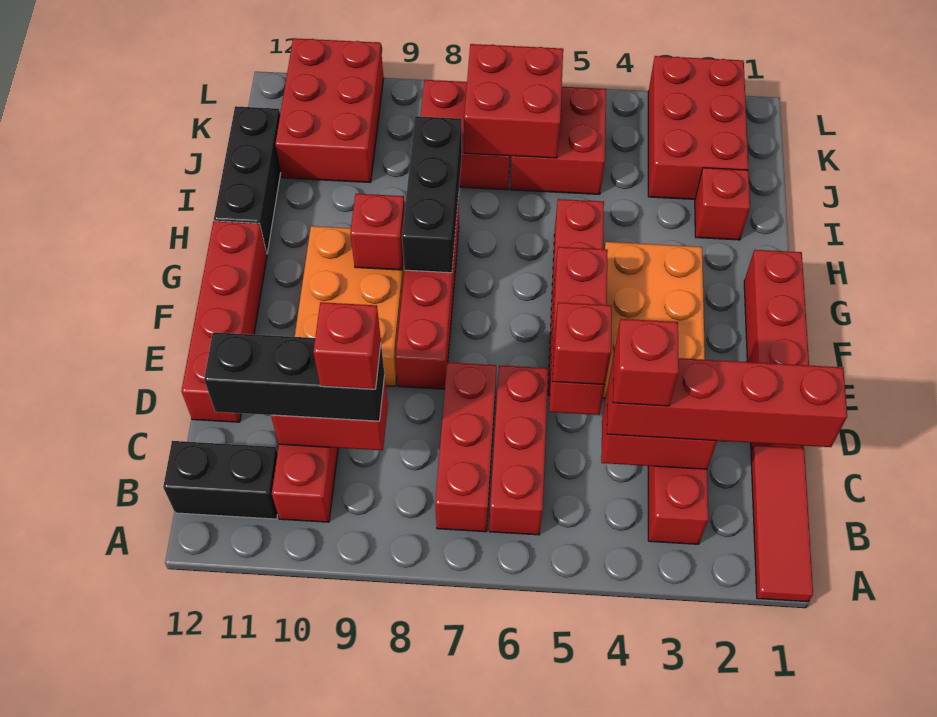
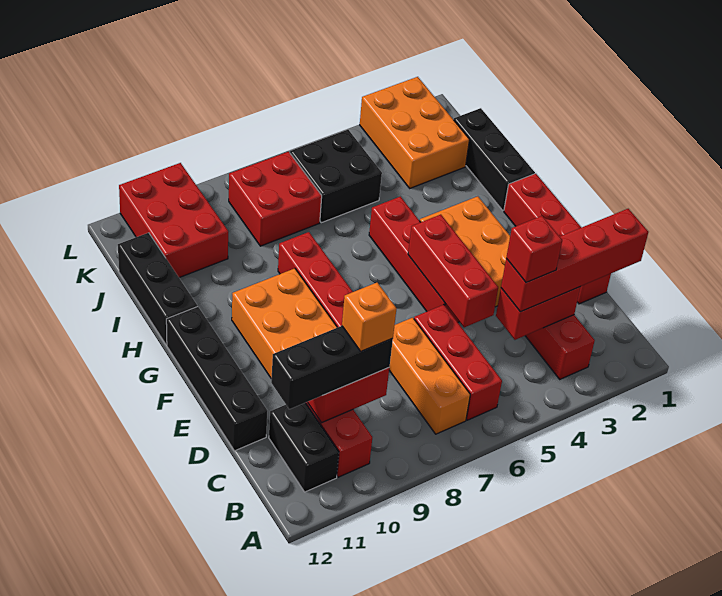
red tile A1:C1 level 1 -> none
red brick B7:D7 level 1 -> orange brick B7:D7 level 1
black brick B11:B12 level 1 -> black brick B11:C11 level 1
red brick C9 level 4 -> orange brick C9 level 4
red brick D5 level 3 -> none
red brick D12:G12 level 1 -> black brick D12:G12 level 1
black brick G8:I8 level 2 -> black brick H1:J1 level 1
red brick G9 level 2 -> none
red brick I2 level 1 -> none
red brick J2:L3 level 1 -> orange brick J2:L3 level 1
red brick J5:K6 level 1 -> black brick J5:K6 level 1
red brick J6:K7 level 2 -> none

